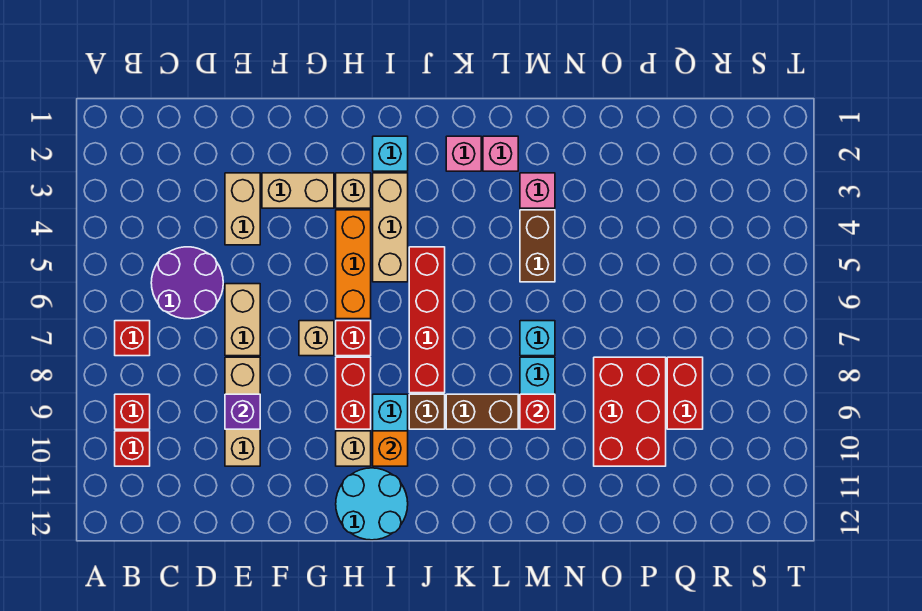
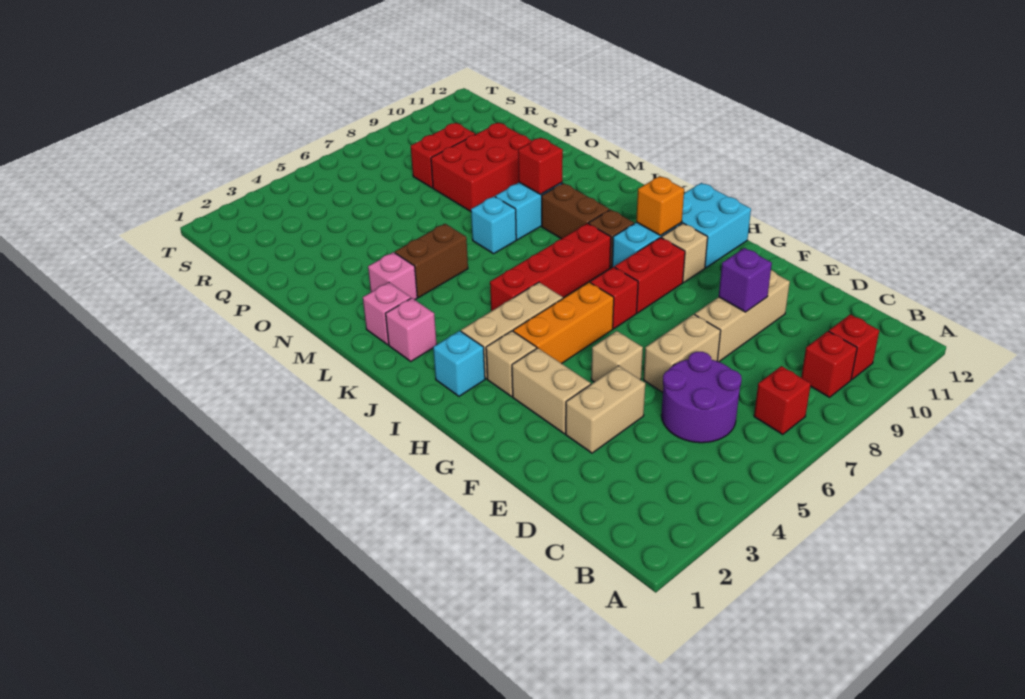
tan brick G7 level 1 -> tan brick F5 level 1
cyan round brick H11:I12 level 1 -> cyan brick H11:I12 level 1

